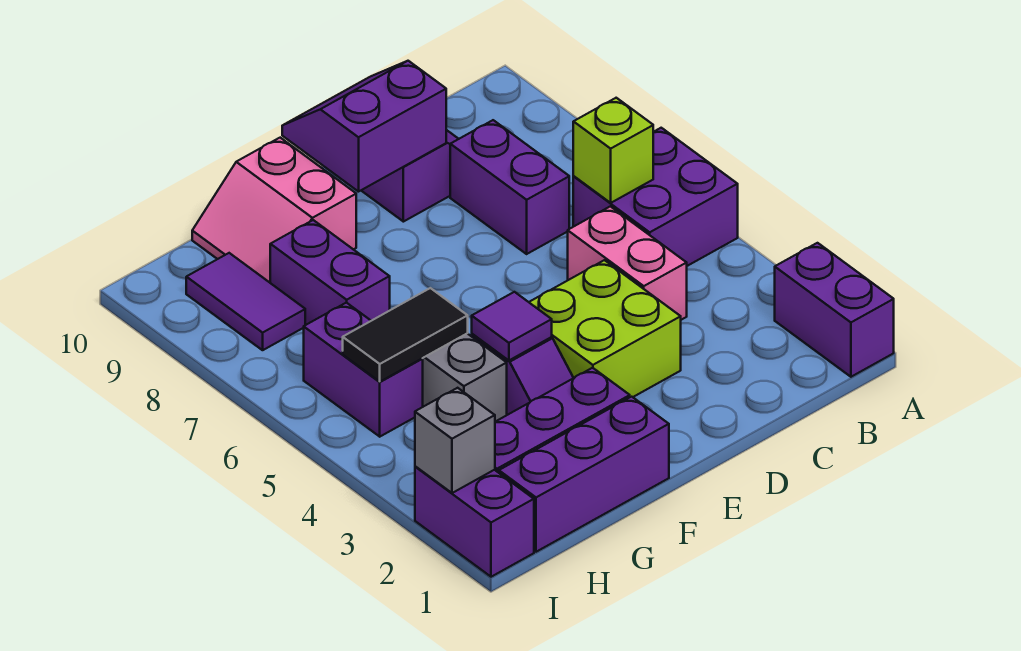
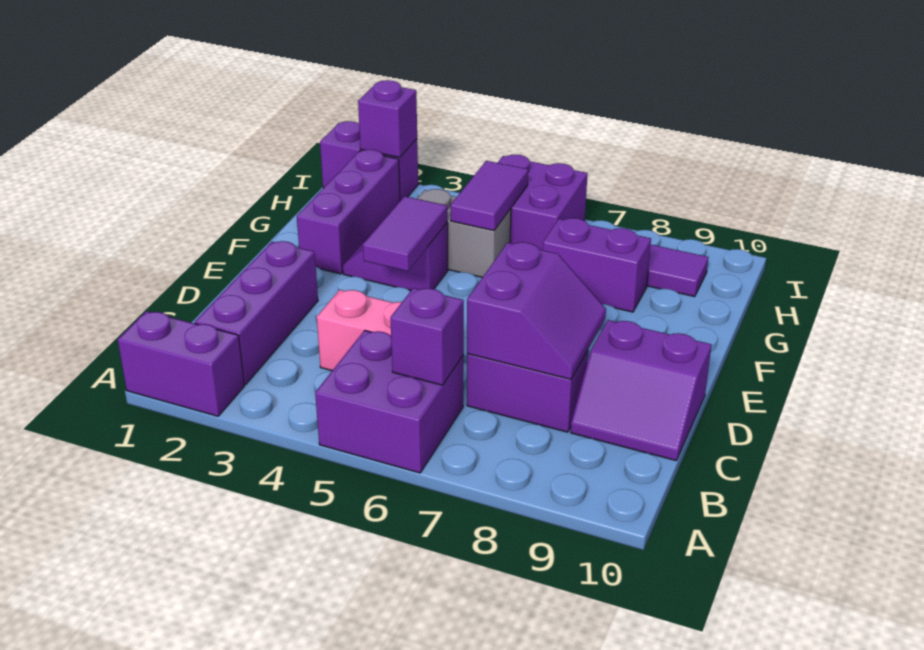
lime brick B6 level 2 -> purple brick B6 level 2
lime brick D3:E4 level 1 -> none
purple slope D9:E10 level 2 top 9 -> purple slope C7:D8 level 2 top 7
purple brick F1:H1 level 1 -> purple brick B2:D2 level 1
purple tile F4 level 2 -> purple tile E4:F4 level 2
pink slope F9:G10 level 1 top F -> none
black tile G5:H5 level 2 -> purple tile G5:H5 level 2
purple brick H5:H6 level 1 -> purple brick H5:I6 level 1
grey brick I2 level 2 -> purple brick I2 level 2

